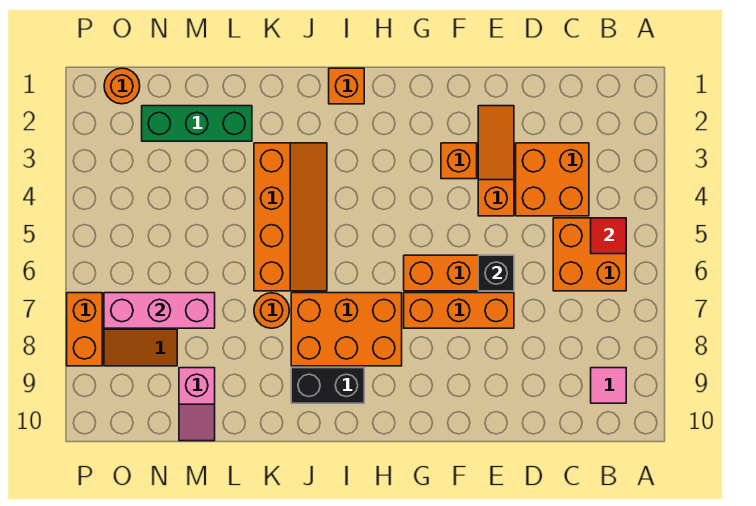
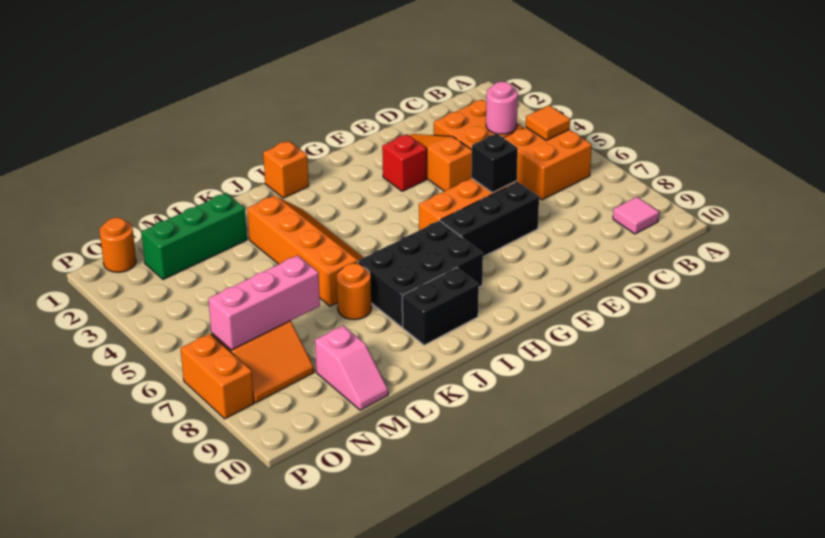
red tile B5 level 2 -> orange tile B5 level 2
none -> pink round brick C4 level 2
orange brick E7:G7 level 1 -> black brick E7:G7 level 1
orange brick F3 level 1 -> red brick F3 level 1
orange brick H7:J8 level 1 -> black brick H7:J8 level 1

